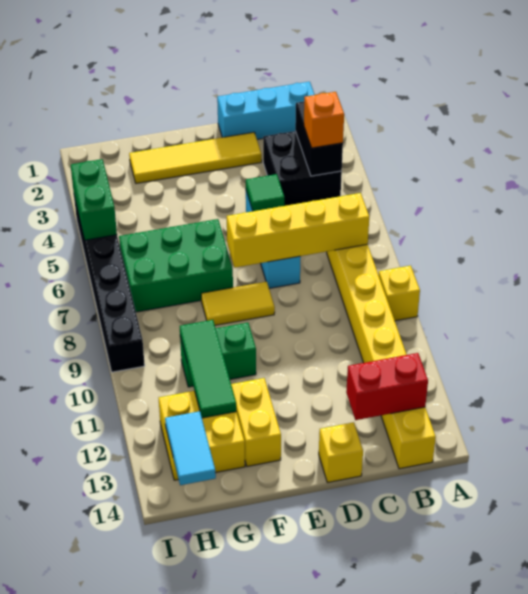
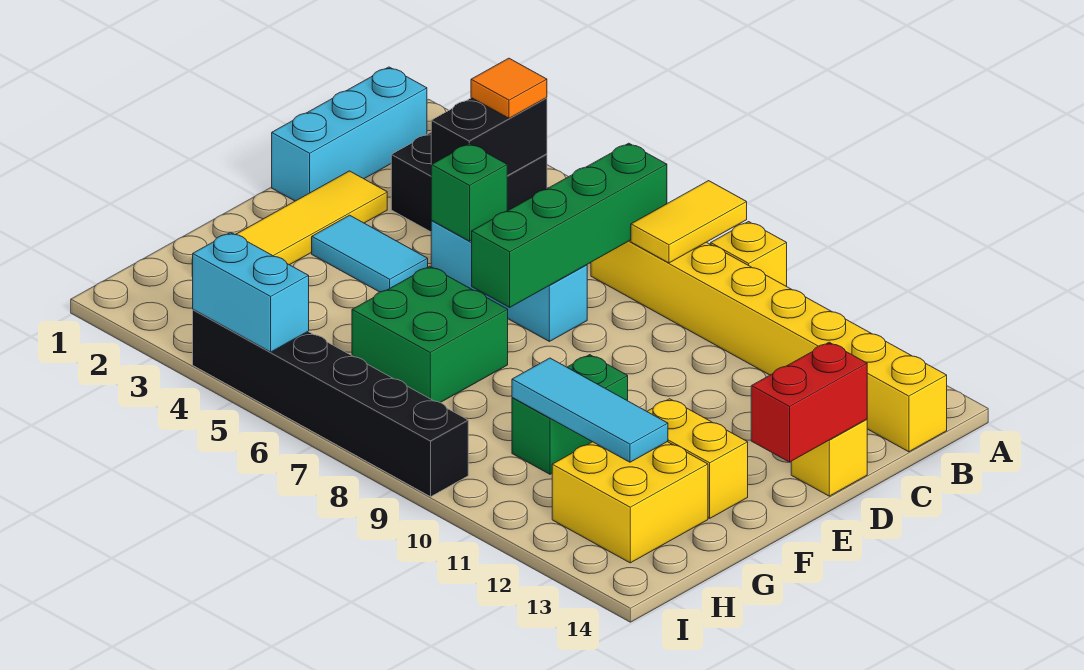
black brick B3:B4 level 2 -> black brick B4:C4 level 2
orange brick B4 level 3 -> orange tile B4 level 3
yellow brick B7:E7 level 2 -> green brick B7:E7 level 2
red brick B13:C13 level 2 -> red brick D14:E14 level 2
green tile D5 level 2 -> green brick D5 level 2
yellow tile E8:F8 level 1 -> yellow tile A8:B8 level 2
green brick F6:H7 level 1 -> green brick F6:G7 level 1
green tile G10:G12 level 2 -> cyan tile G10:G12 level 2
cyan tile H13:H14 level 2 -> cyan tile E3:E4 level 1
green brick I4:I5 level 2 -> cyan brick I4:I5 level 2

